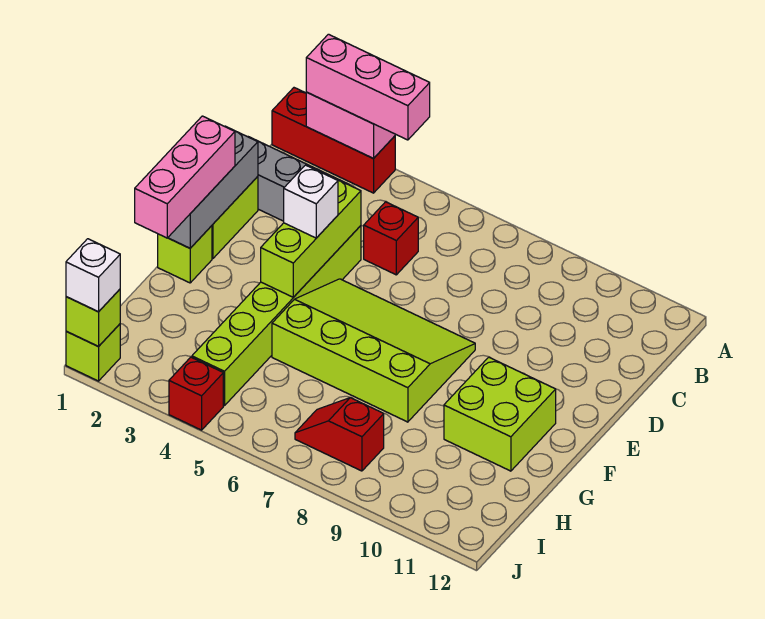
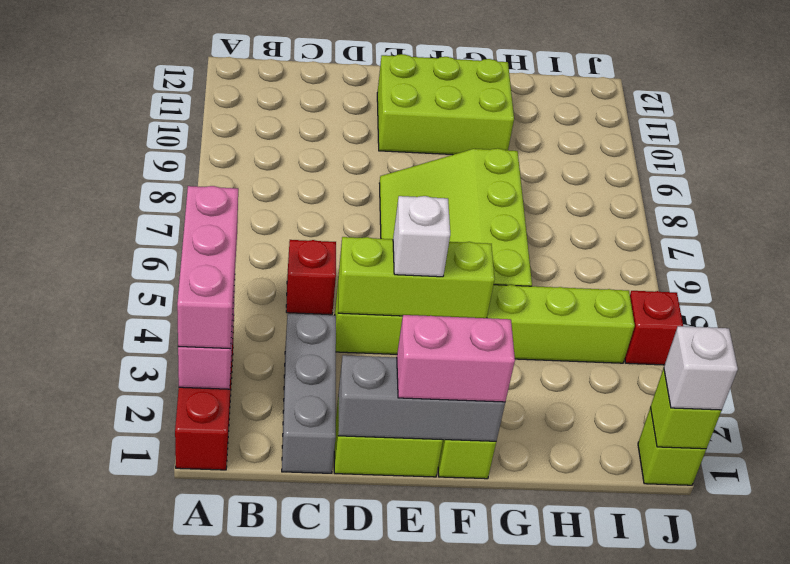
pink brick E1:G1 level 3 -> pink brick E1:F1 level 3
lime brick F10:G11 level 1 -> lime brick E10:G11 level 1
red slope I7:I8 level 1 top 8 -> none

